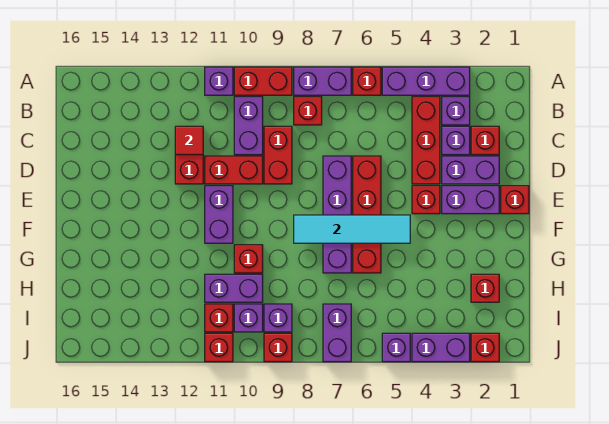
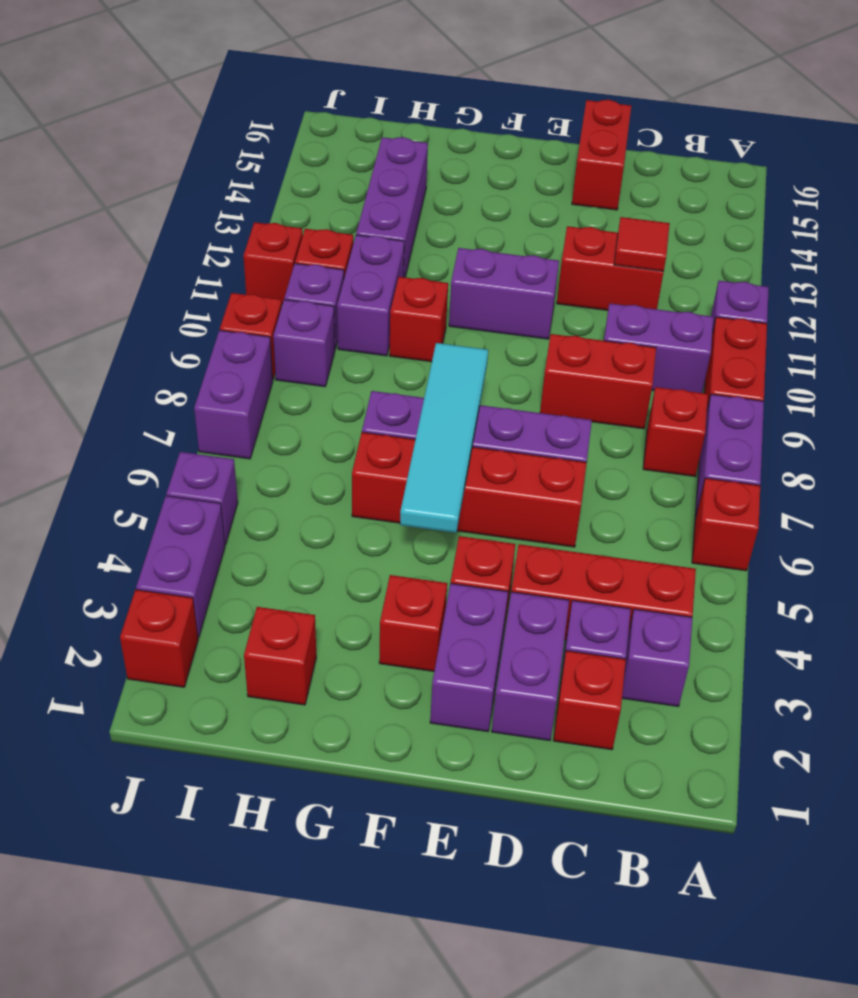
purple brick A3:A5 level 1 -> purple brick H12:H14 level 1
red brick D10:D11 level 1 -> red brick D15:D16 level 1
red brick E1 level 1 -> red brick F3 level 1
purple brick I7:J7 level 1 -> purple brick J7:J8 level 1

